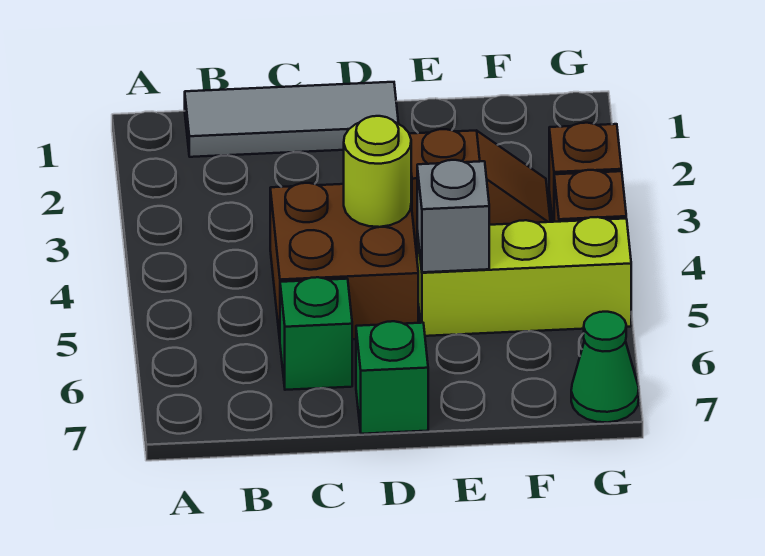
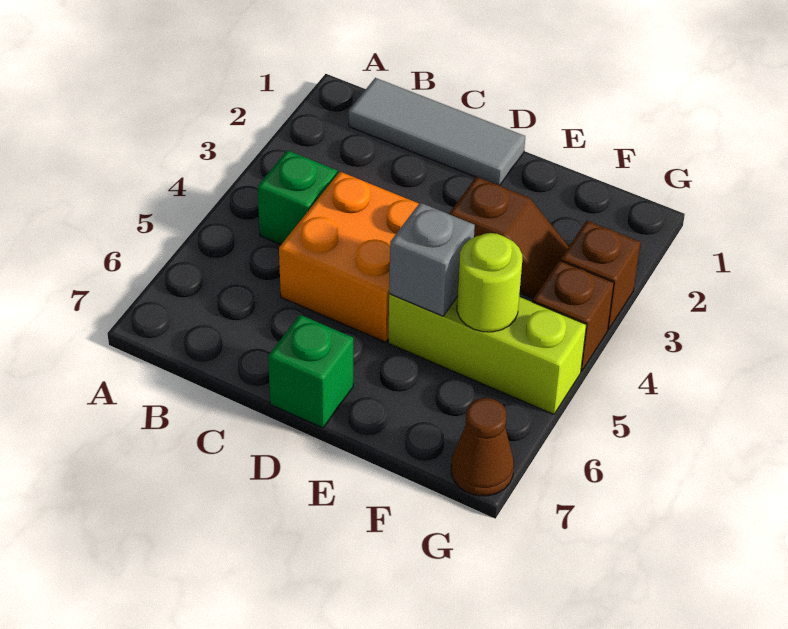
brown brick C4:D5 level 1 -> orange brick C4:D5 level 1
green brick C6 level 1 -> green brick B4 level 1
lime round brick D4 level 2 -> lime round brick F5 level 2
green cone G7 level 1 -> brown cone G7 level 1

